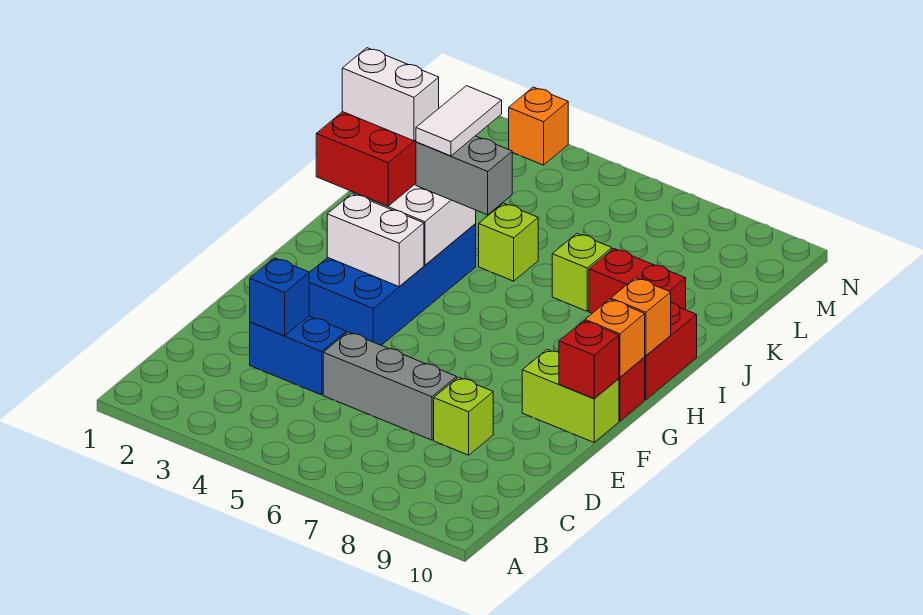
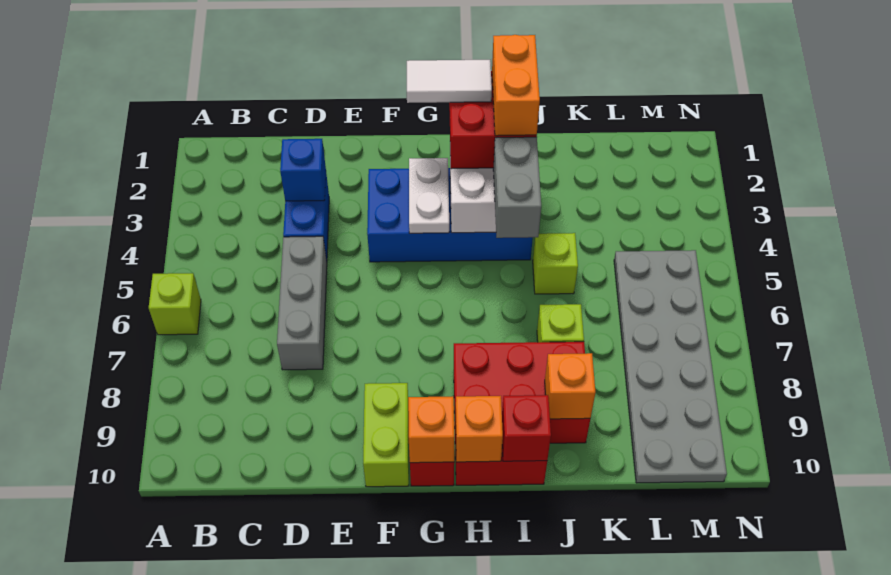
lime brick D8 level 1 -> lime brick A6 level 1
red brick F10 level 2 -> red brick I10 level 2
white brick G3:G4 level 2 -> white plate G3:G4 level 2
white brick I2:I3 level 4 -> orange brick I2:I3 level 4
white tile I4:J4 level 4 -> white tile G2:H2 level 4
red brick J8:J9 level 1 -> red brick H8:J9 level 1
none -> grey plate L5:M10 level 1
orange brick N3 level 1 -> orange brick J9 level 2

